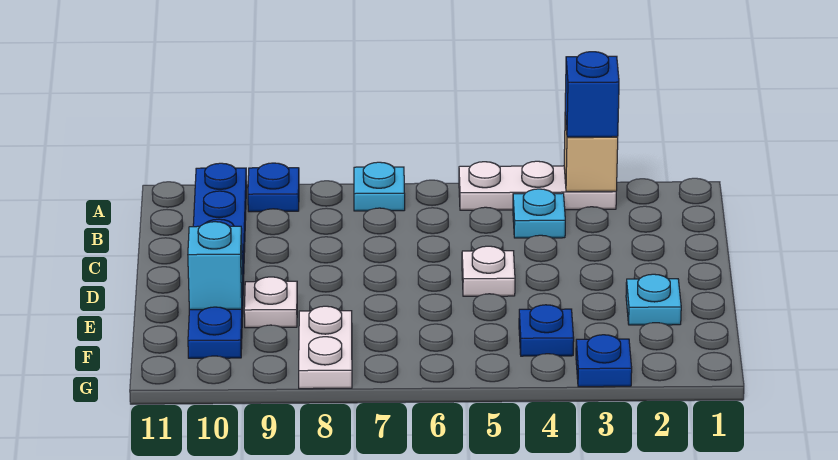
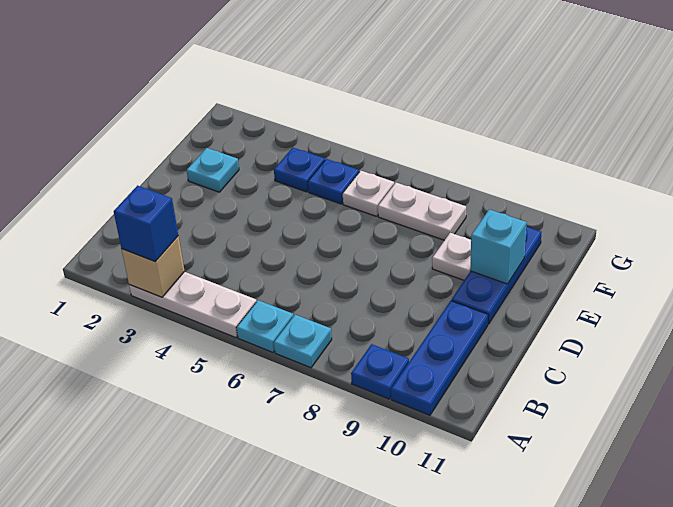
cyan plate B4 level 1 -> cyan plate A6 level 1
white plate D5 level 1 -> white plate F6 level 1
white plate F8:G8 level 1 -> white plate F7:F8 level 1
blue plate G3 level 1 -> blue plate F5 level 1

